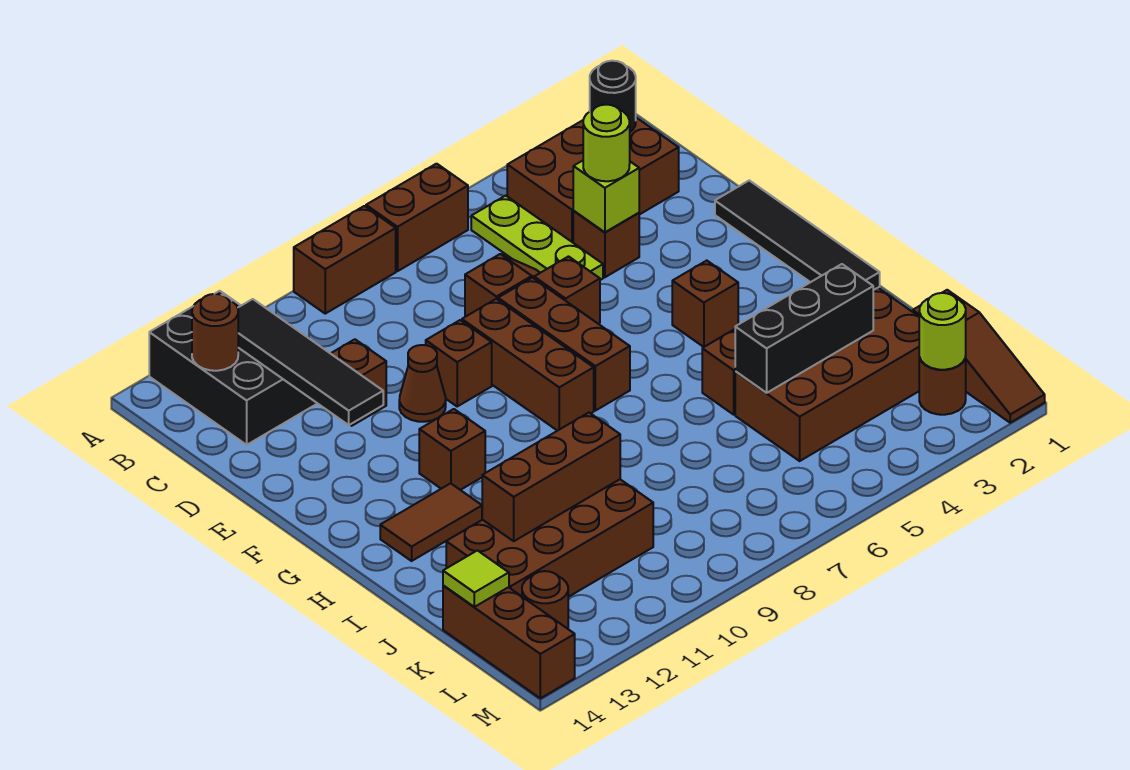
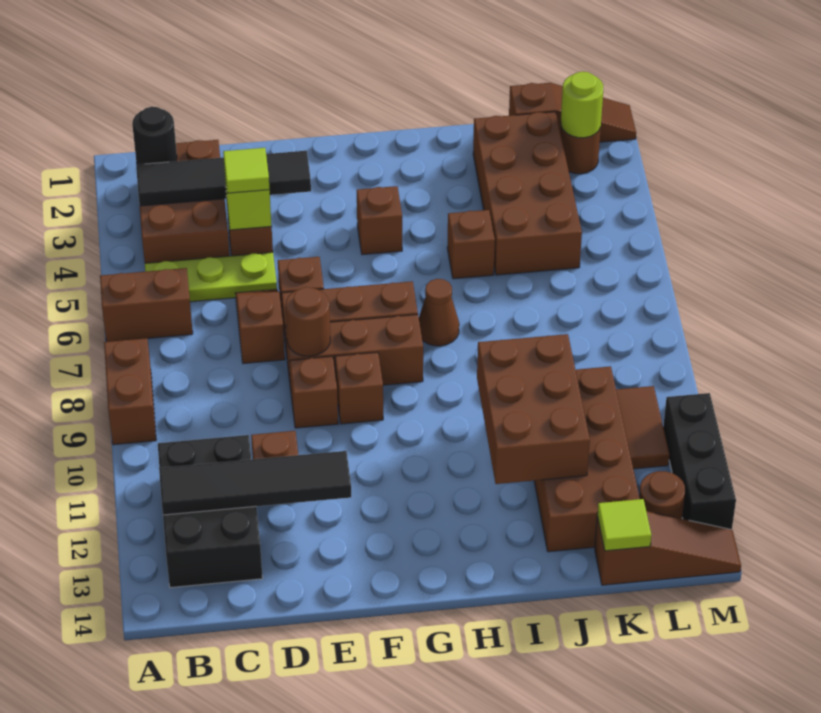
brown brick A6:A7 level 1 -> brown brick A6:B6 level 1
black brick A12:C13 level 1 -> black brick B11:C13 level 1
brown round brick B13 level 2 -> brown round brick E8 level 2
lime round brick D4 level 3 -> lime tile D4 level 3
black tile E1:H1 level 1 -> black tile B3:E3 level 2
brown cone E10 level 1 -> brown cone H7 level 1
brown brick G11 level 1 -> brown brick F9 level 1
brown tile H12:H13 level 1 -> brown tile L10:L11 level 1
black brick J3:J5 level 2 -> black brick M11:M13 level 1
brown brick J10:J12 level 2 -> brown brick I10:J12 level 2
brown brick K14:M14 level 1 -> brown slope K14:M14 level 1 top K

